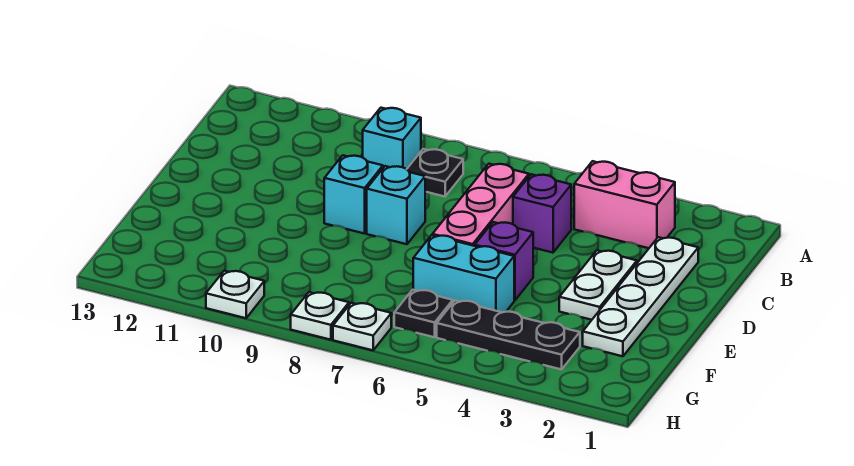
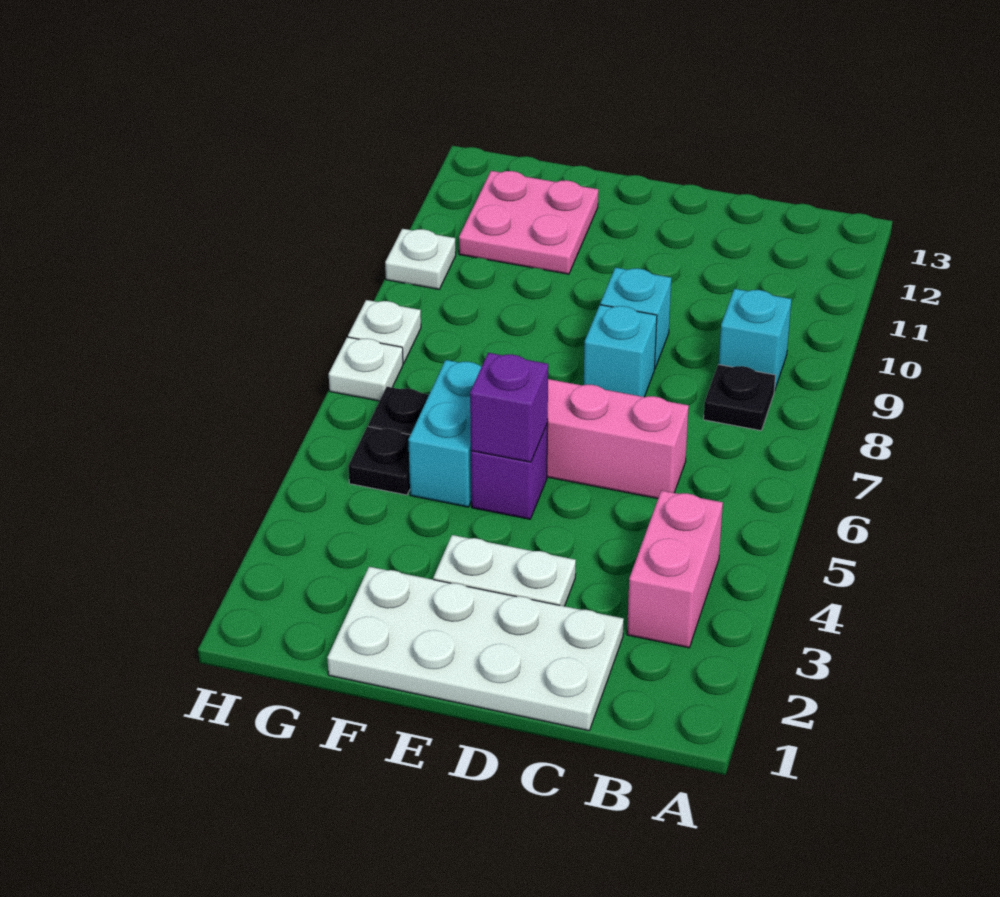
white plate C2:F2 level 1 -> white plate C1:F2 level 1
purple brick C5 level 1 -> purple brick E5 level 2
none -> pink plate F11:G12 level 1
black plate G3:G5 level 1 -> black plate G5 level 1

